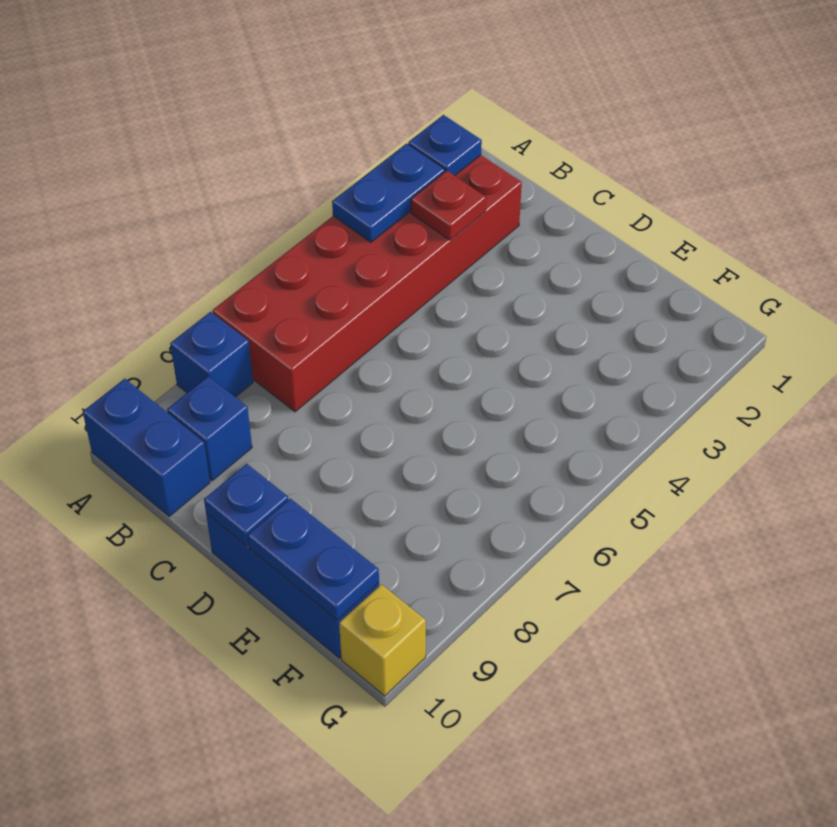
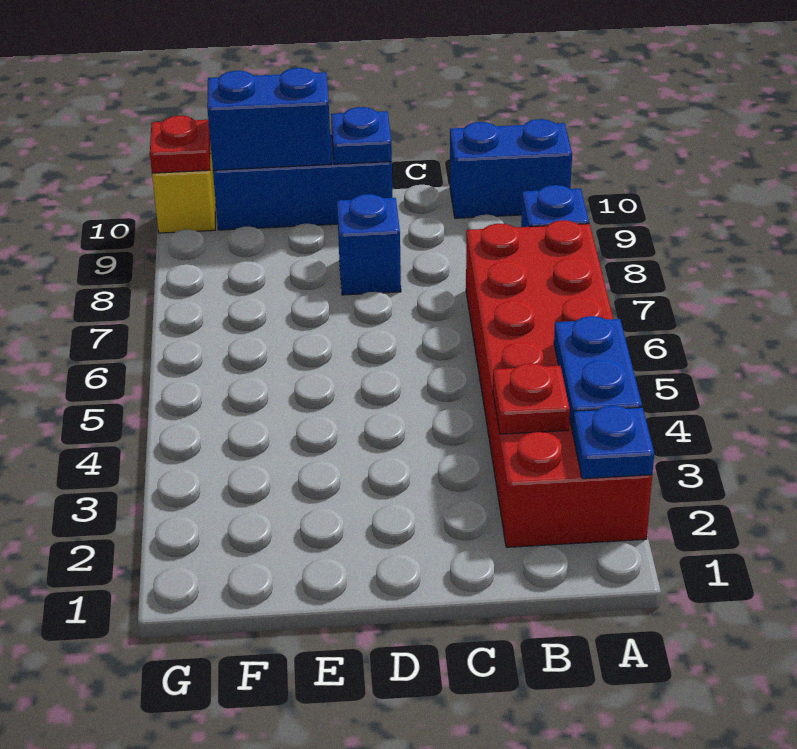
blue brick B9 level 1 -> blue brick D8 level 1
blue plate E10:F10 level 2 -> blue brick E10:F10 level 2
none -> red plate G10 level 2

